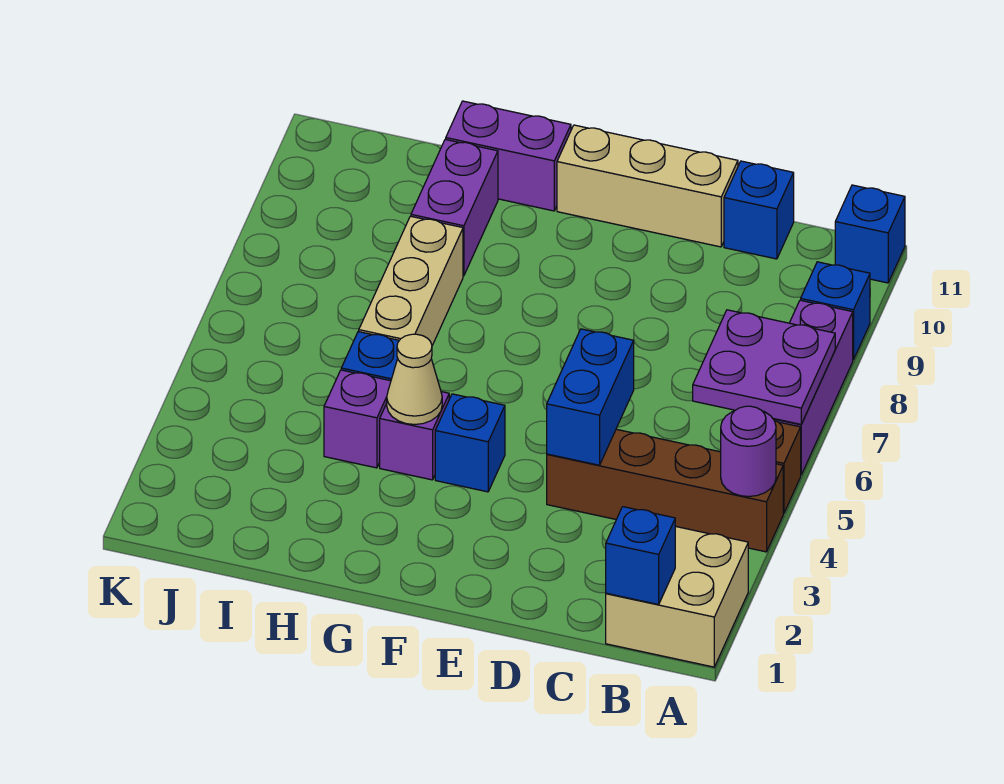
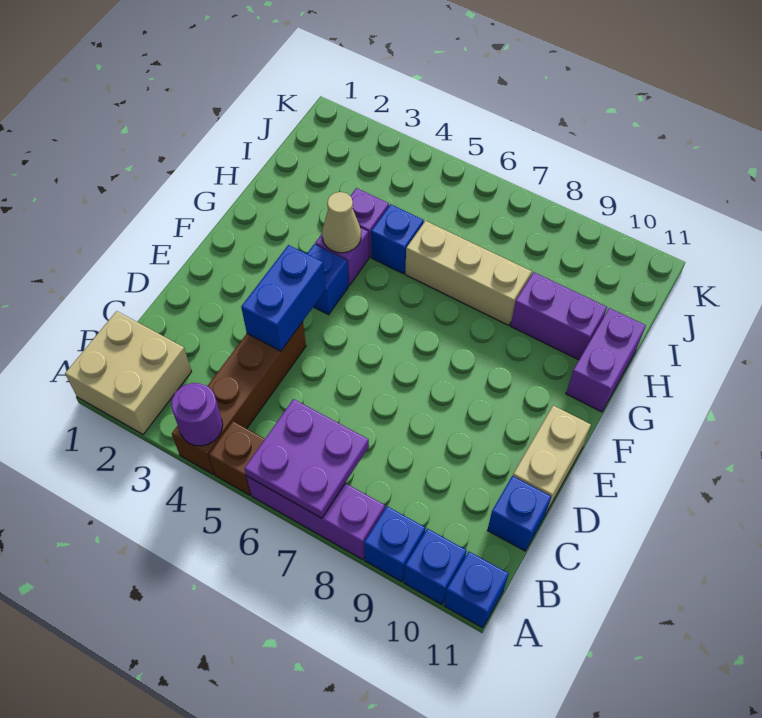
blue brick B1 level 2 -> blue brick A10 level 1
blue brick D4:D5 level 2 -> blue brick D4:E4 level 2
tan brick D11:F11 level 1 -> tan brick D11:E11 level 1

